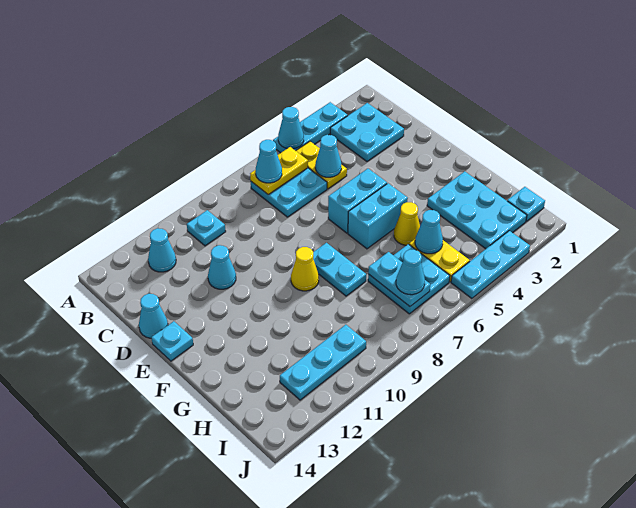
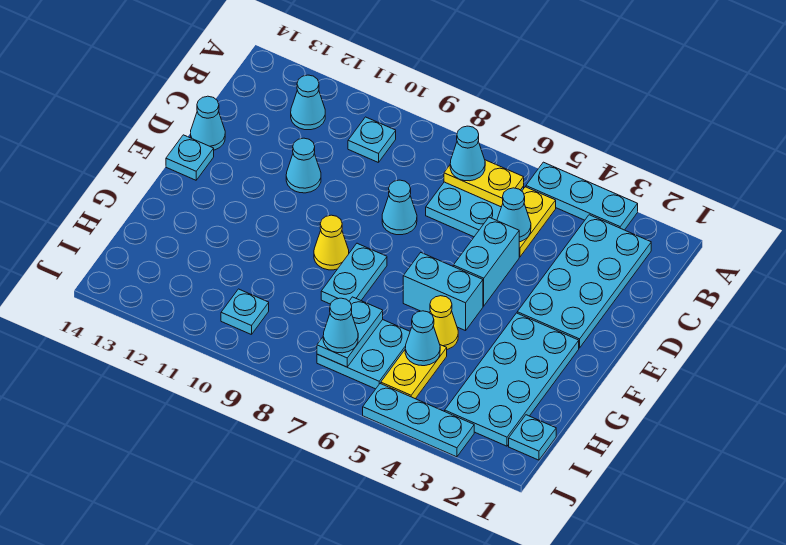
cyan cone A5 level 2 -> cyan cone D8 level 1
cyan plate B2:C3 level 1 -> cyan plate B2:E3 level 1
cyan brick E5:E6 level 1 -> cyan brick D5:E5 level 1
cyan plate G2:I3 level 1 -> cyan plate F2:I3 level 1
cyan plate I10:I12 level 1 -> cyan plate I10 level 1

